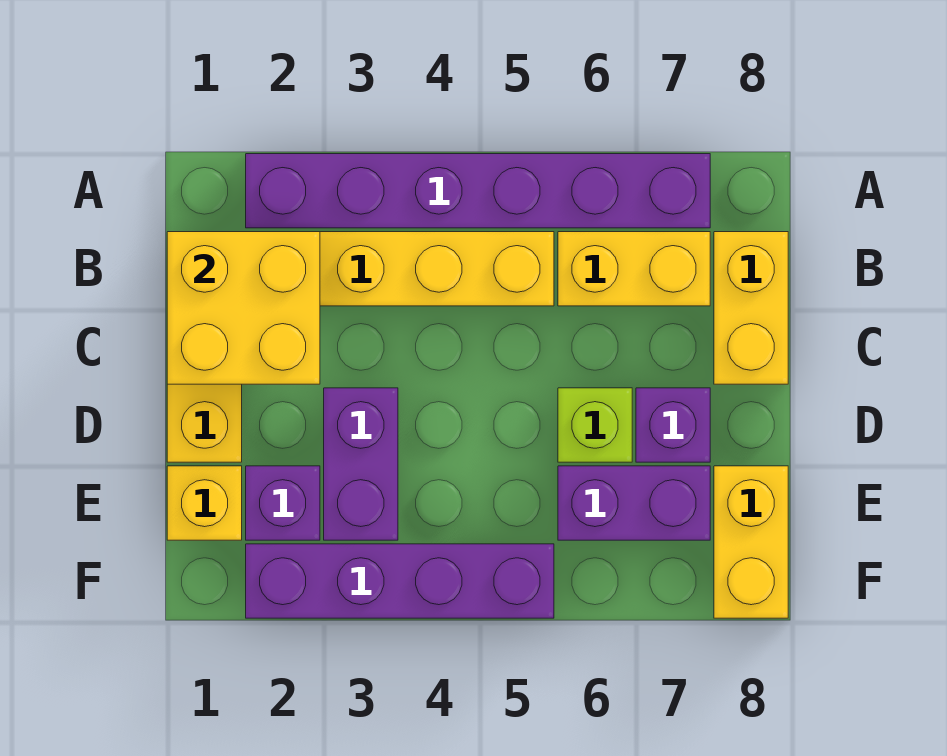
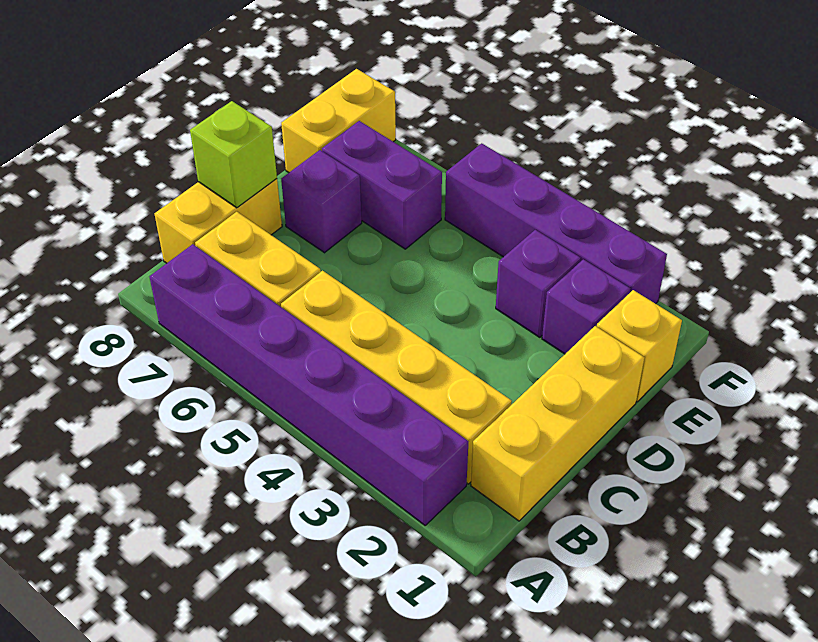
yellow brick B1:C2 level 2 -> none
purple brick D3:E3 level 1 -> purple brick E3 level 1
lime brick D6 level 1 -> lime brick C8 level 2

